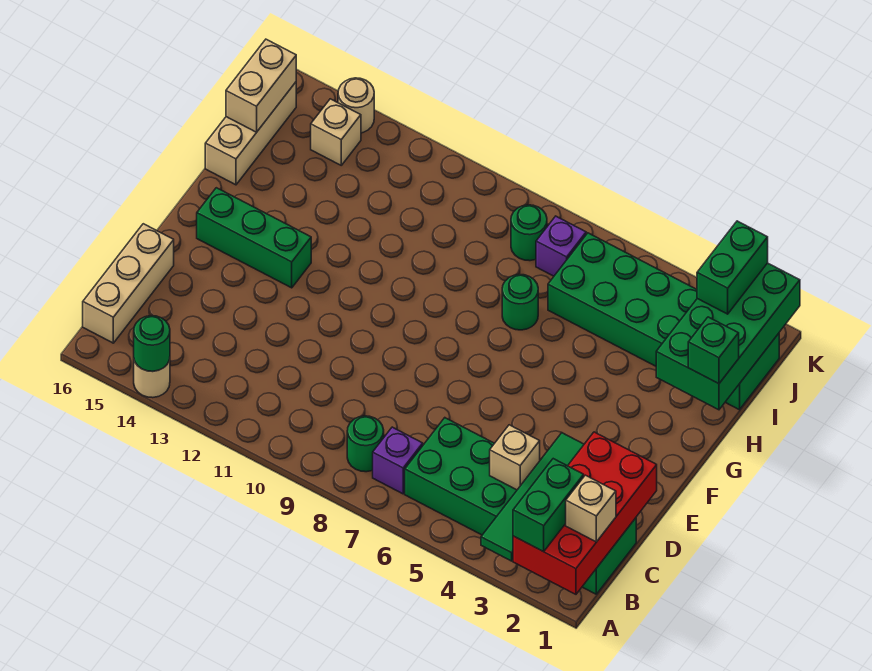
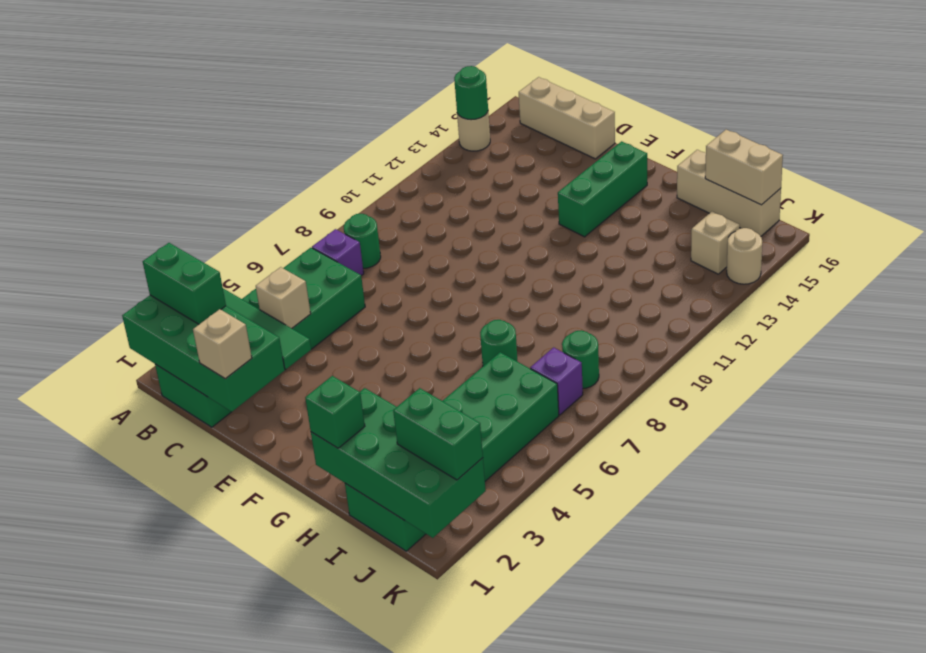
red brick A1:D2 level 2 -> green brick A1:D2 level 2
tan brick B1 level 3 -> tan brick D1 level 3

